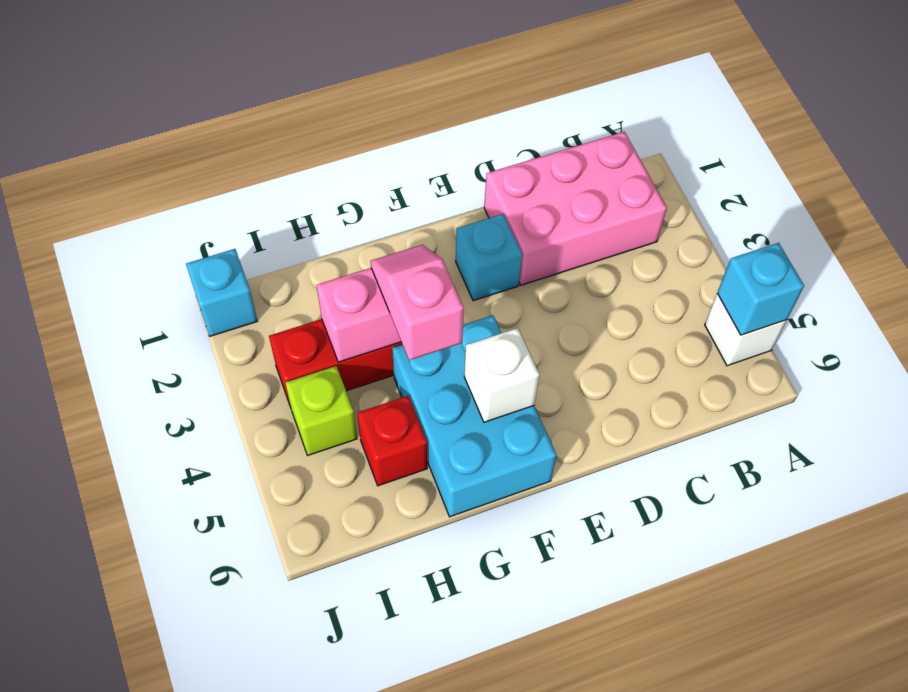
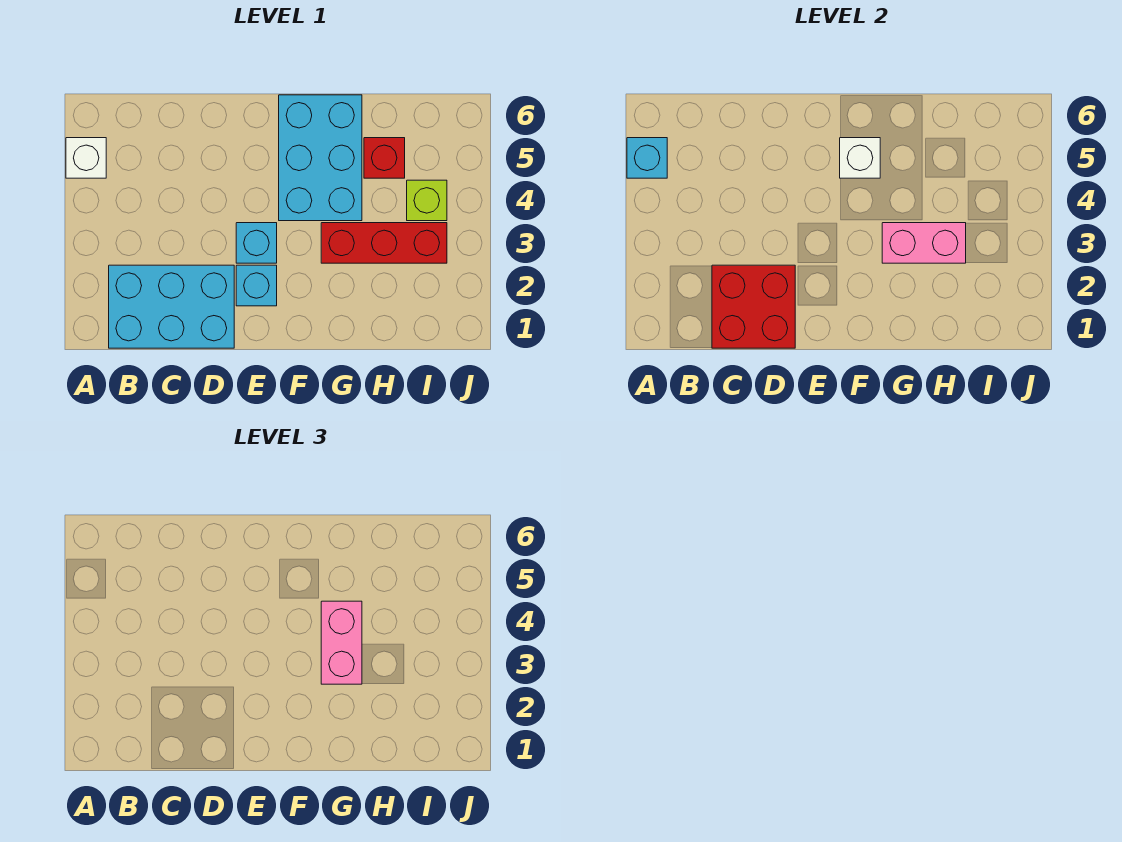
pink brick B1:D2 level 1 -> cyan brick B1:D2 level 1
none -> red brick C1:D2 level 2
pink slope G3:G4 level 3 top 4 -> pink brick G3:G4 level 3
cyan brick J1 level 1 -> cyan brick E3 level 1

